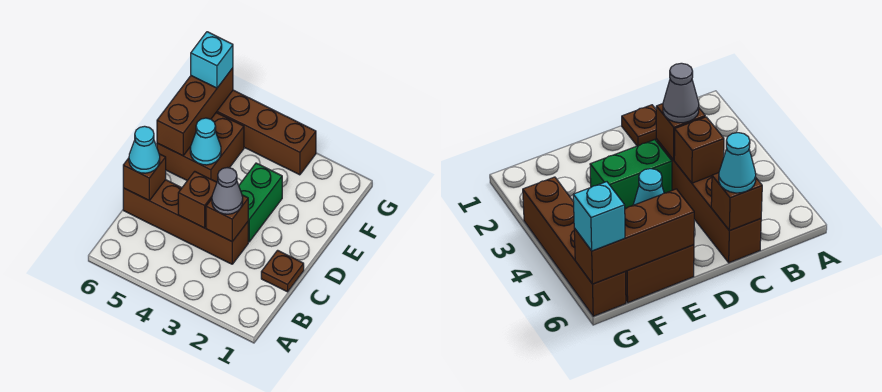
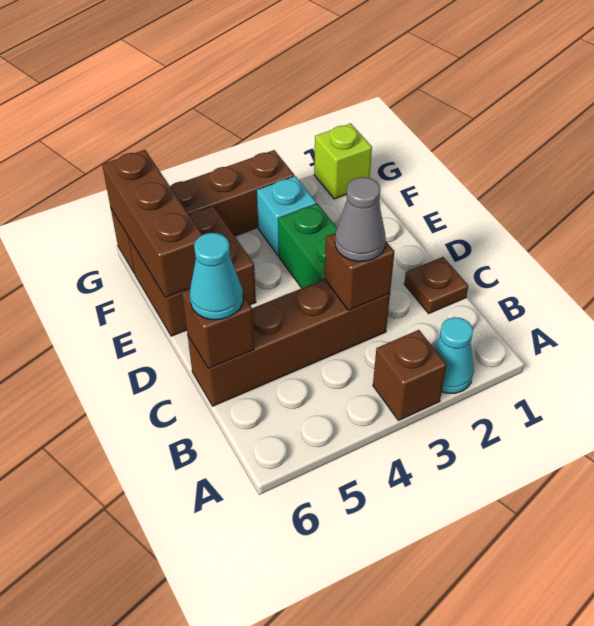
brown brick C4 level 2 -> brown brick A3 level 1
cyan cone E5 level 2 -> cyan cone A2 level 1
none -> lime brick G1 level 1
cyan brick G6 level 3 -> cyan brick F3 level 1

